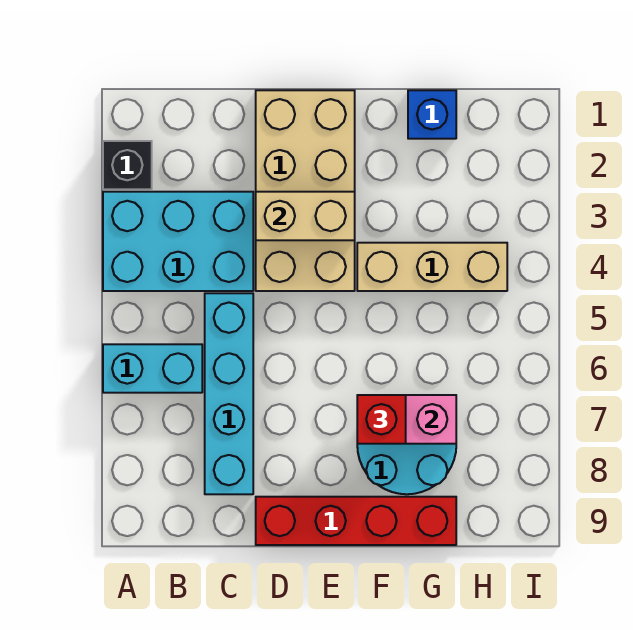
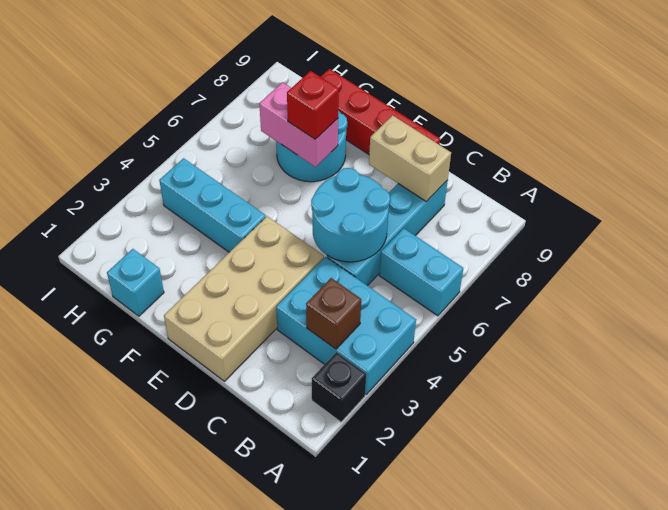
none -> brown brick B3 level 2
none -> cyan round brick C5:D6 level 2
tan brick D3:E3 level 2 -> tan brick C8:D8 level 2
tan brick F4:H4 level 1 -> cyan brick F4:H4 level 1
blue brick G1 level 1 -> cyan brick G1 level 1

